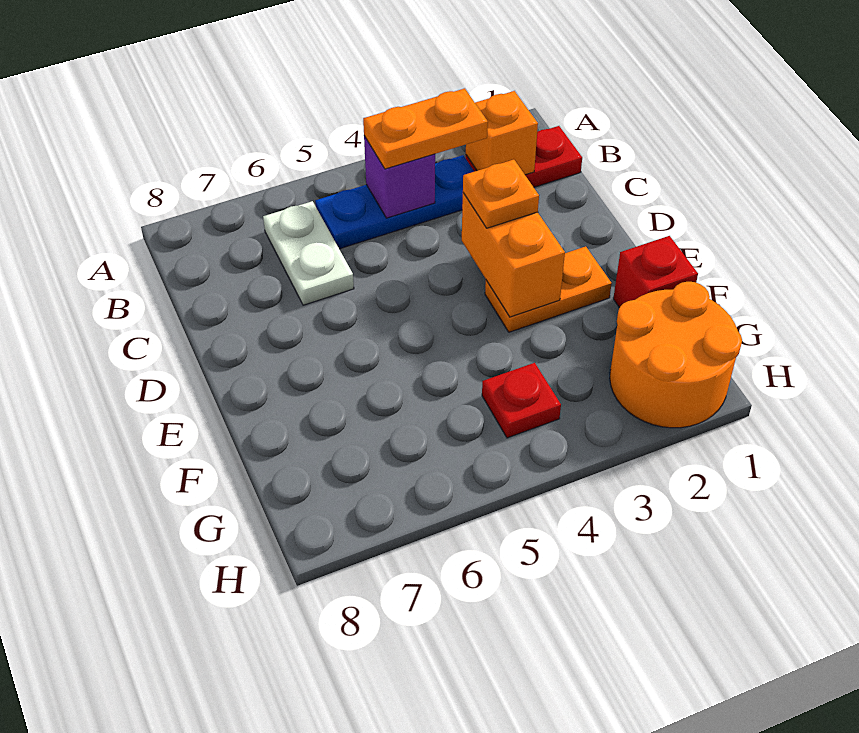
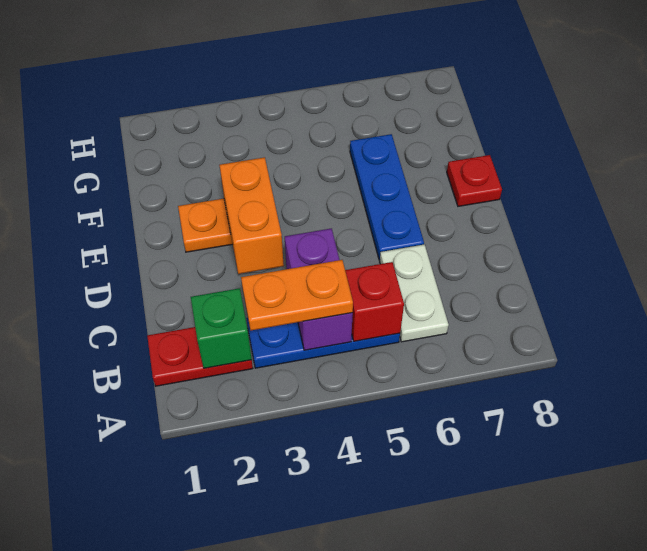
orange brick B2 level 2 -> green brick B2 level 2
purple brick B4 level 2 -> purple brick B4:C4 level 2
orange plate D3 level 3 -> none
none -> blue plate D6:F6 level 1
red brick F1 level 1 -> red brick B5 level 2
orange round brick G1:H2 level 1 -> none
red plate G4 level 1 -> red plate E8 level 1

